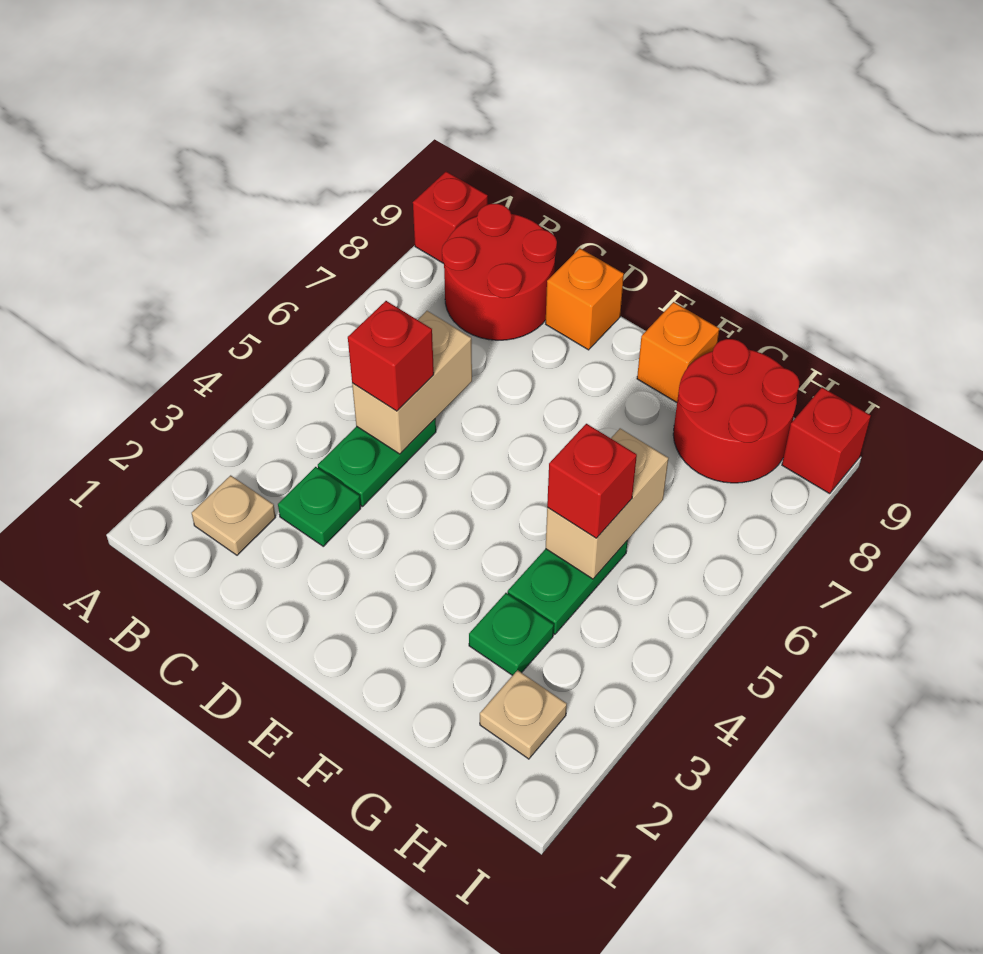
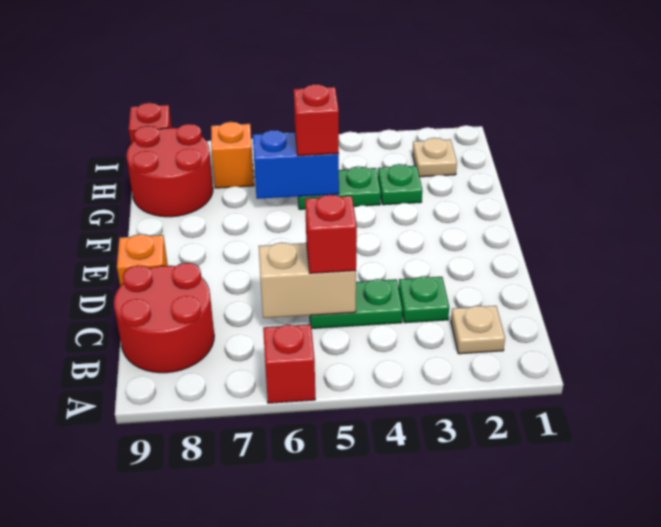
red brick A9 level 1 -> red brick A6 level 1
orange brick F9 level 1 -> orange brick H7 level 1
tan brick G5:G6 level 2 -> blue brick G5:G6 level 2

